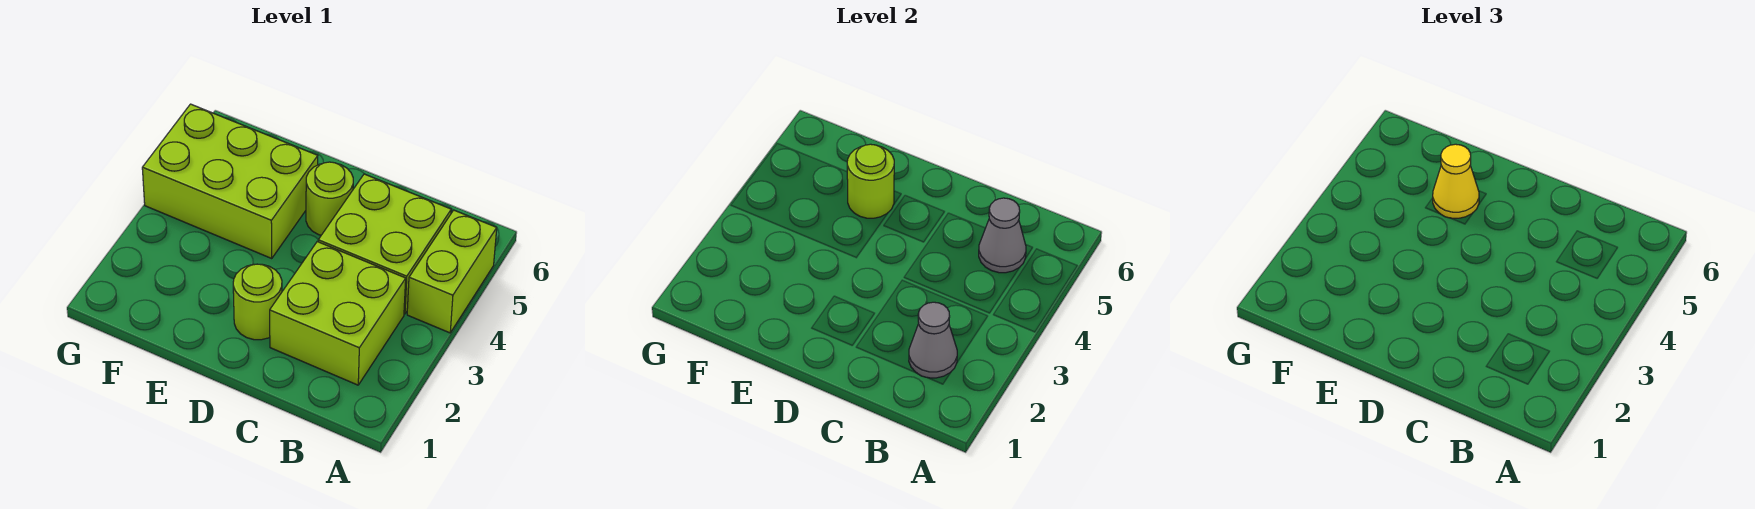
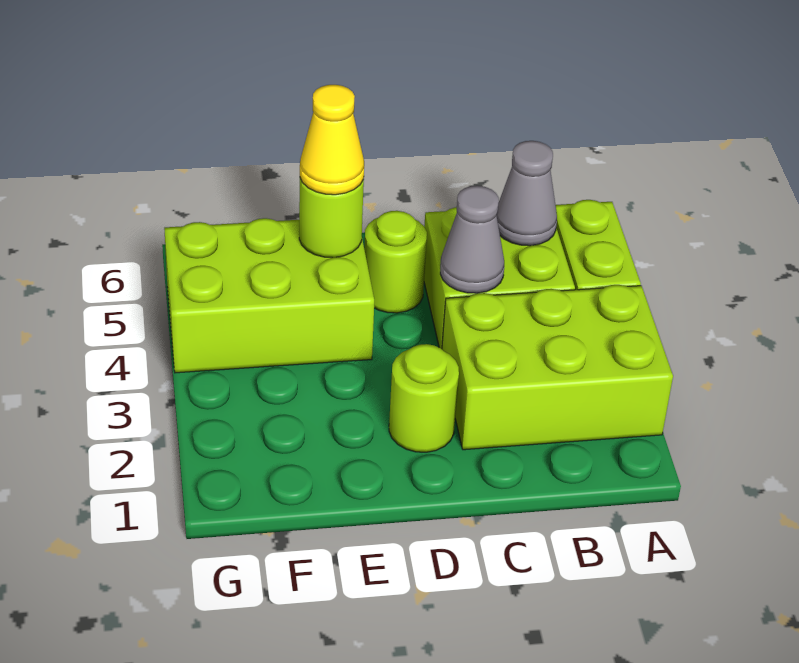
lime brick B2:C3 level 1 -> lime brick A2:C3 level 1
grey cone B2 level 2 -> grey cone C4 level 2

